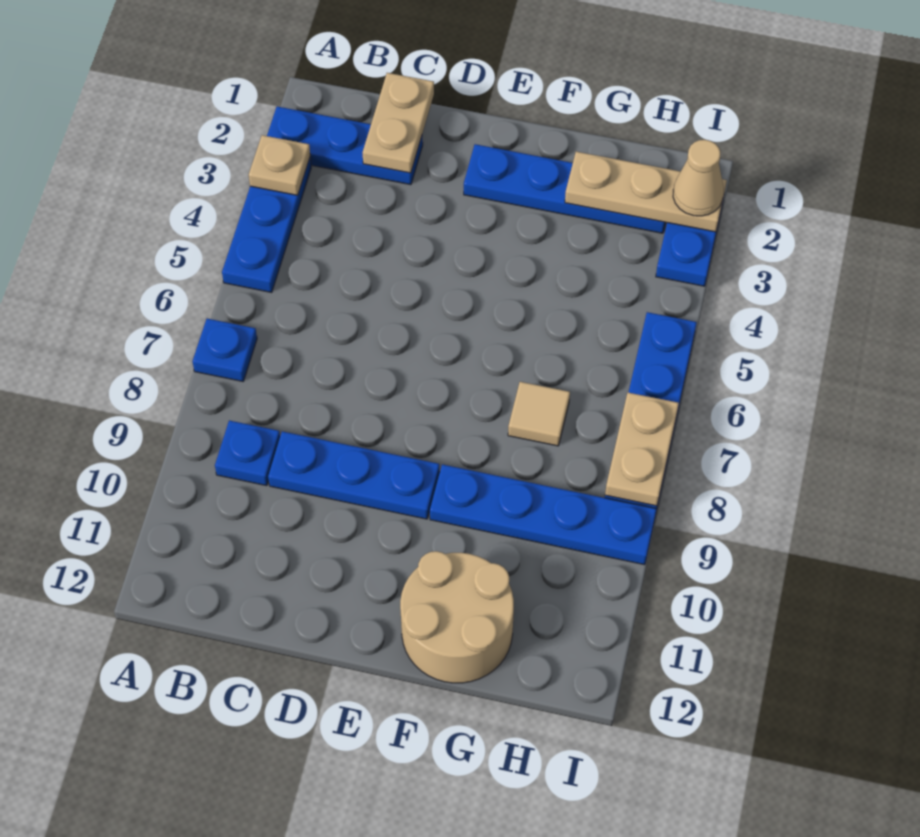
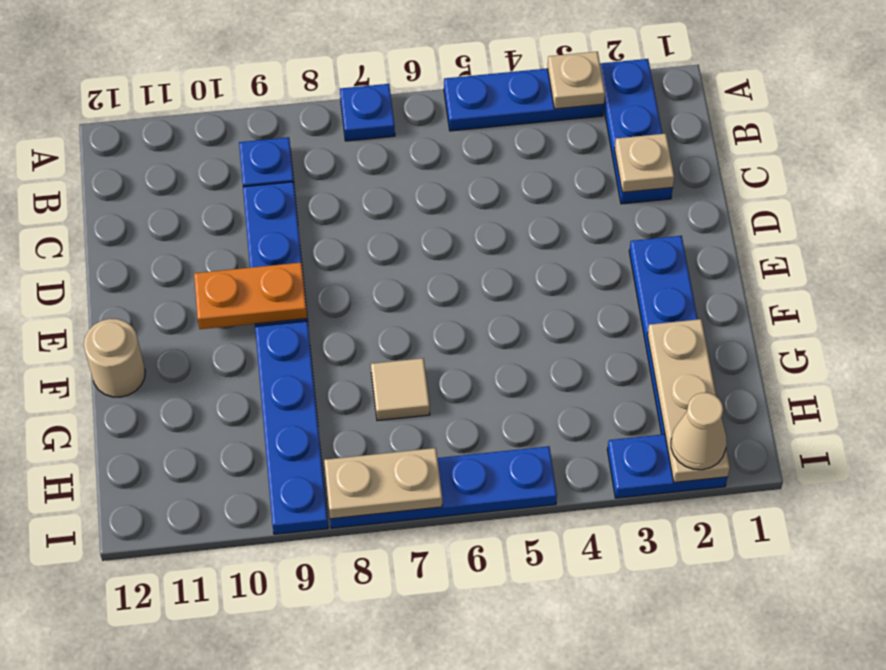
tan plate C1:C2 level 2 -> tan plate C2 level 2
none -> orange plate E9:E10 level 2
tan round brick F11:G12 level 1 -> tan round brick F12 level 1

